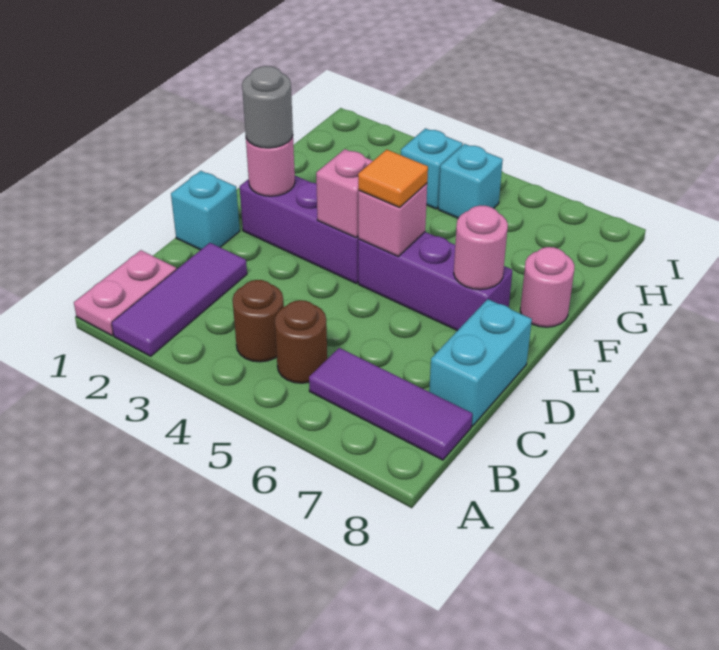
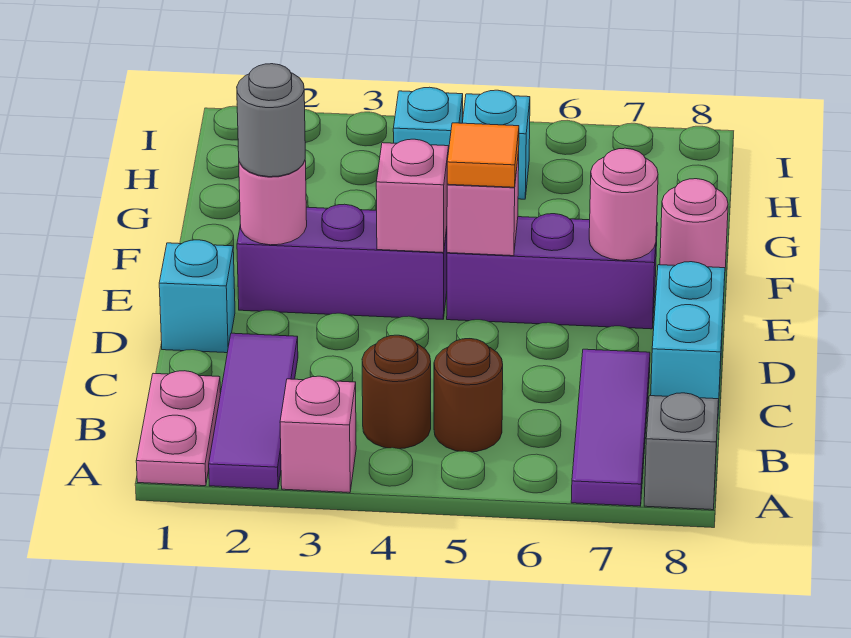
none -> pink brick A3 level 1
none -> grey brick A8 level 1
purple tile B6:B8 level 1 -> purple tile A7:C7 level 1

